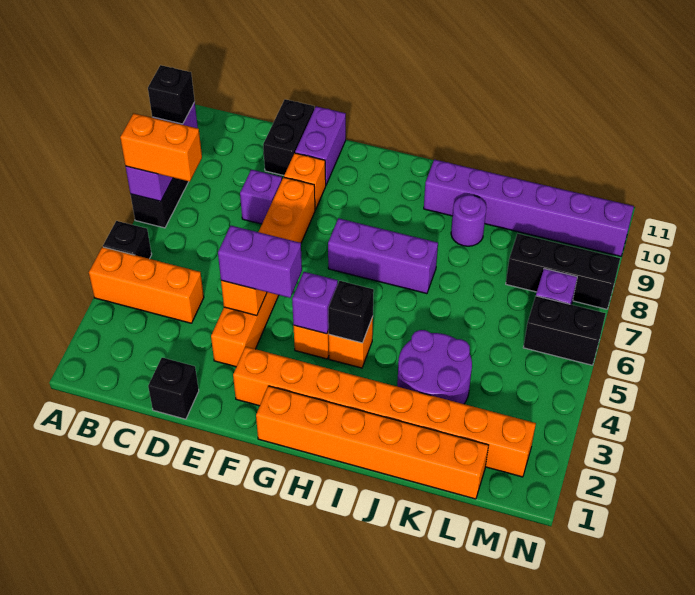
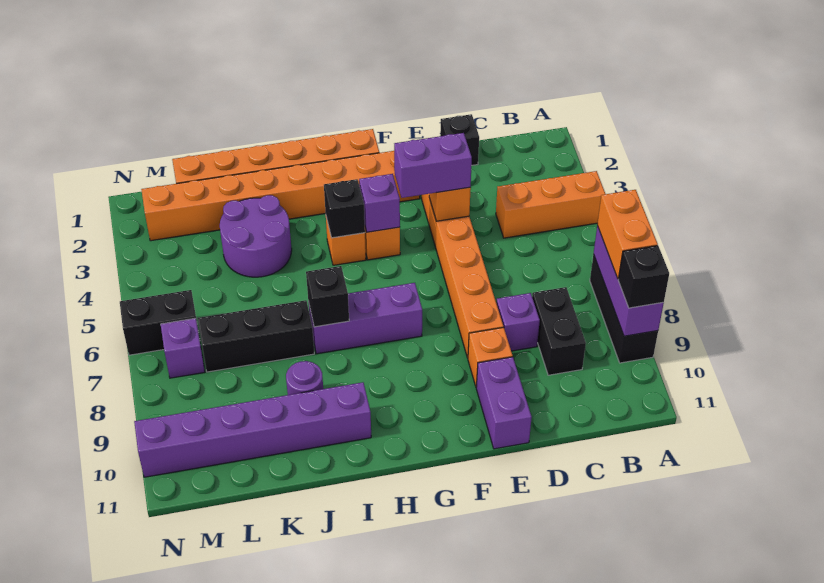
black brick A5 level 1 -> black brick I7 level 2
orange brick A7:B7 level 3 -> orange brick A7:A8 level 3
black brick D10:D11 level 1 -> black brick C8:C9 level 1
black brick L8:N8 level 1 -> black brick J7:L7 level 1

